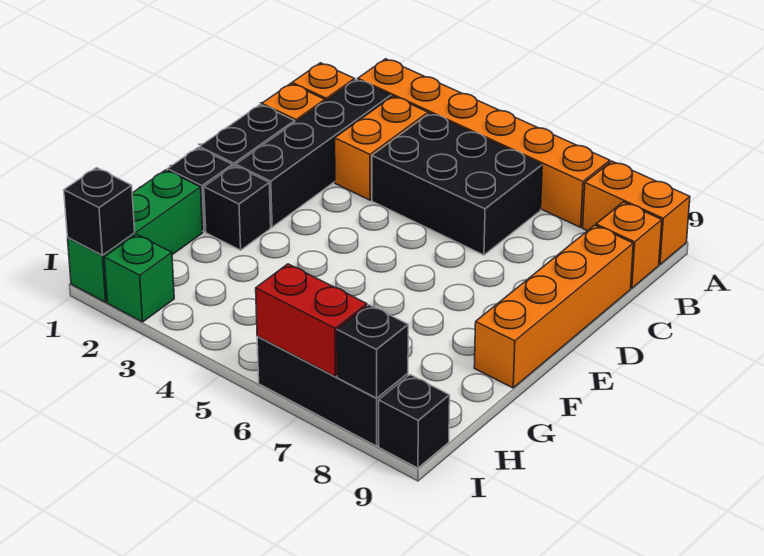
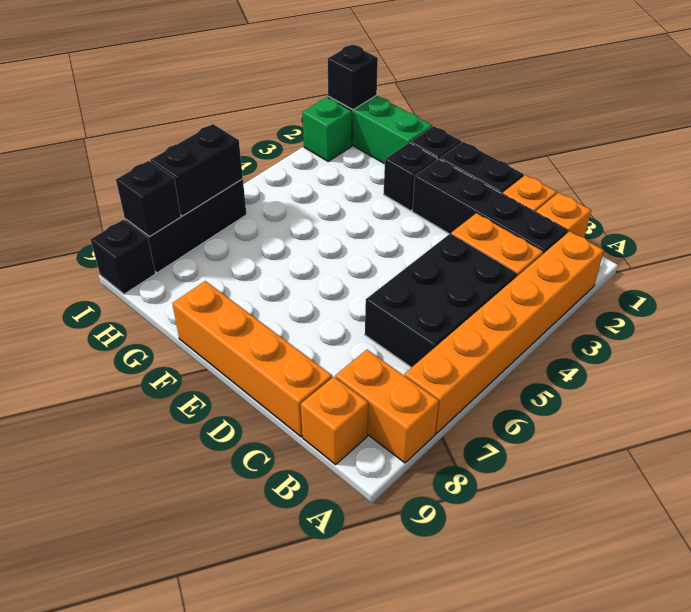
orange brick A8:A9 level 1 -> orange brick A8:B8 level 1
red brick I6:I7 level 2 -> black brick I6:I7 level 2

